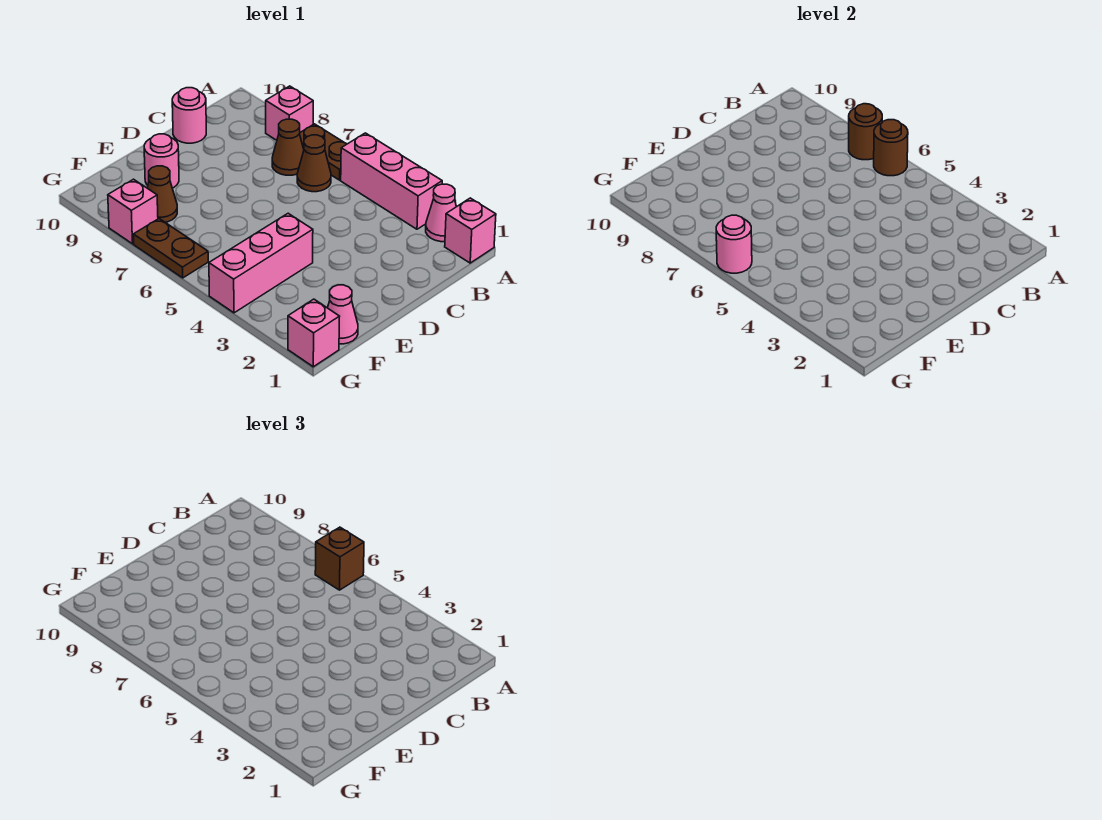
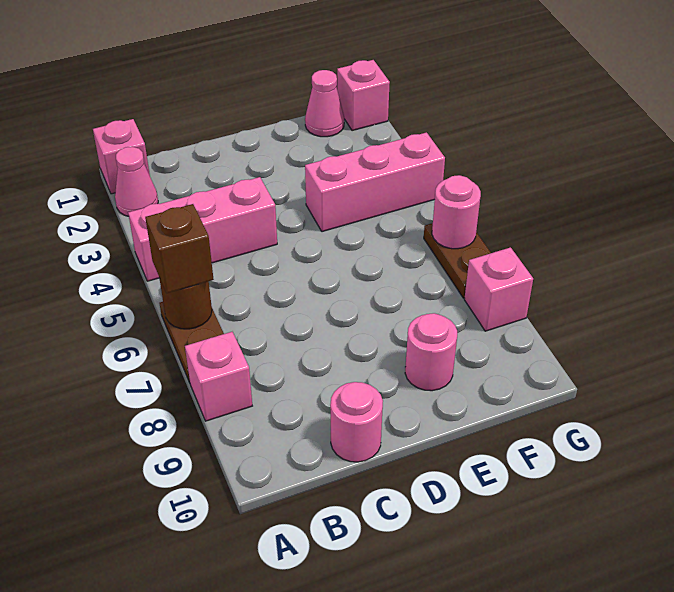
pink brick A3:A5 level 1 -> pink brick A4:C4 level 1
brown round brick A7 level 2 -> none
brown cone B6 level 1 -> none
brown cone B7 level 1 -> none
brown cone F8 level 1 -> none

